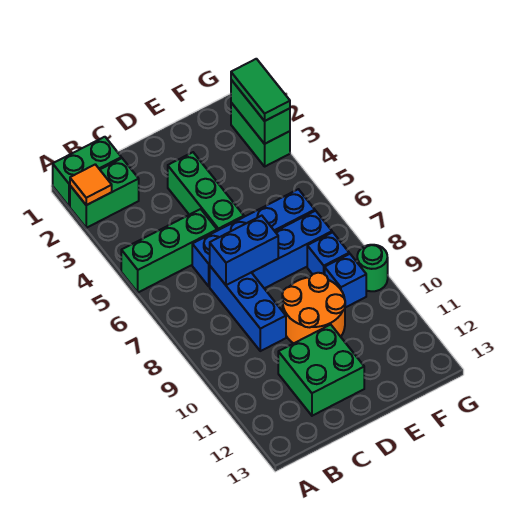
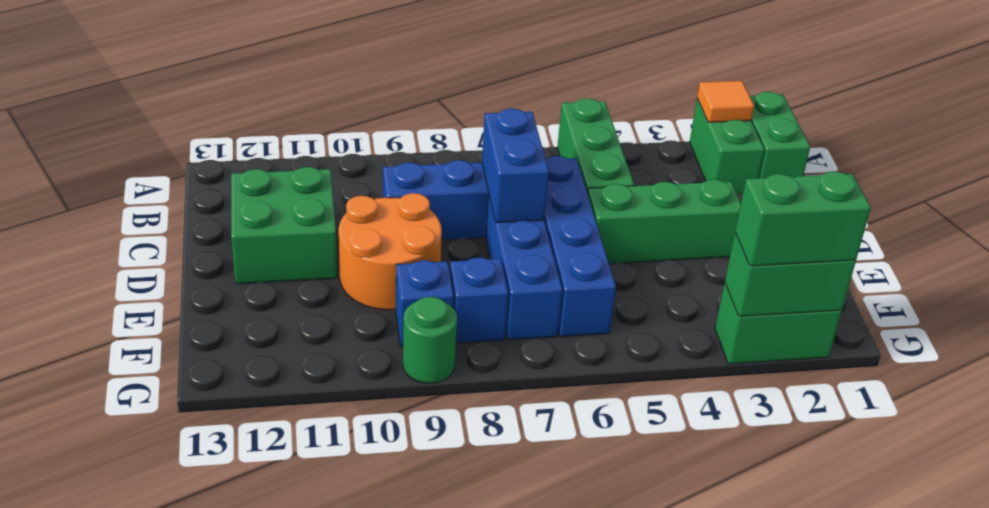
green tile G2:G3 level 3 -> green brick G2:G3 level 3

